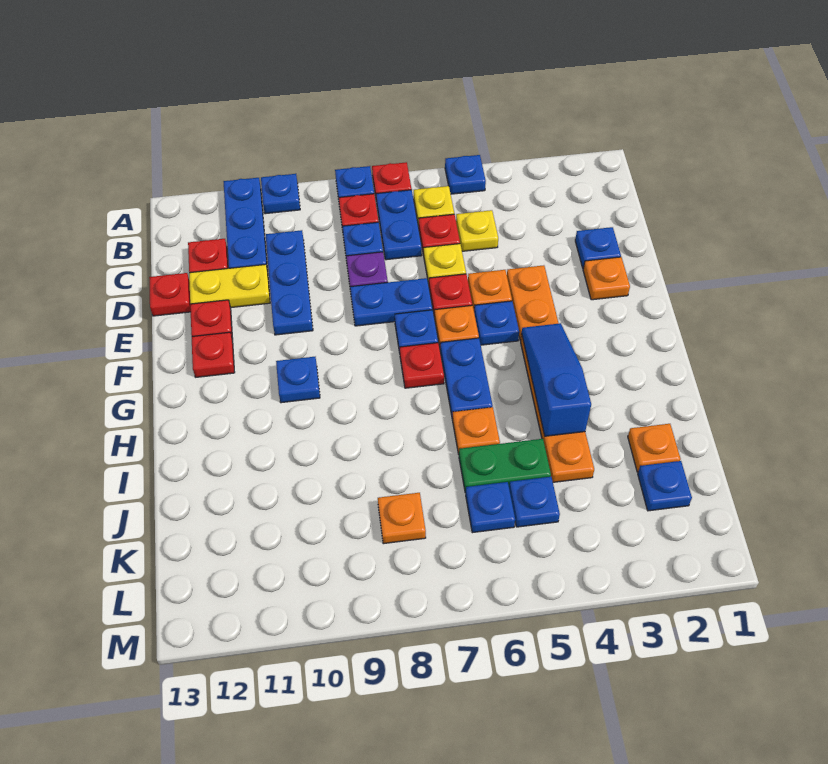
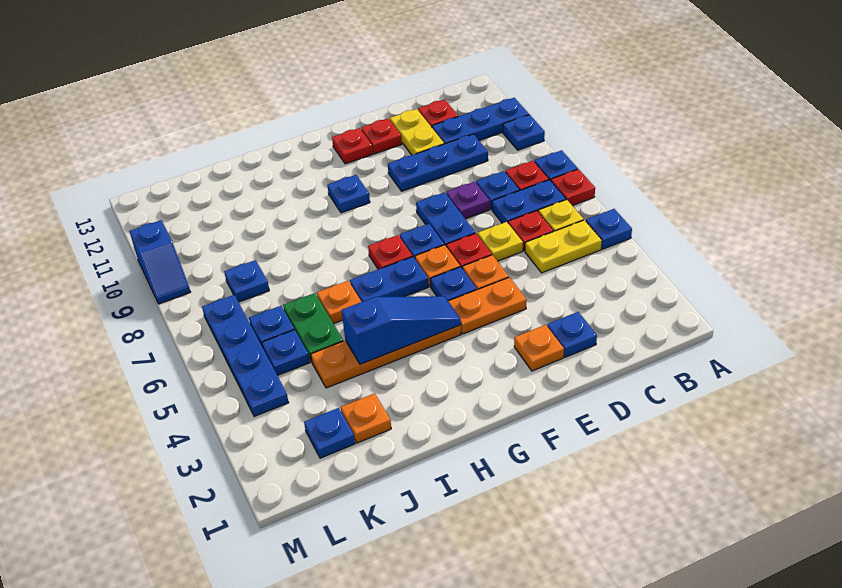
yellow plate C5 level 1 -> yellow plate B5:C5 level 1
red plate D13 level 1 -> none
orange plate K8 level 1 -> blue plate K8 level 1
none -> blue plate L4:L7 level 1
none -> blue slope M9:M10 level 1 top 10

